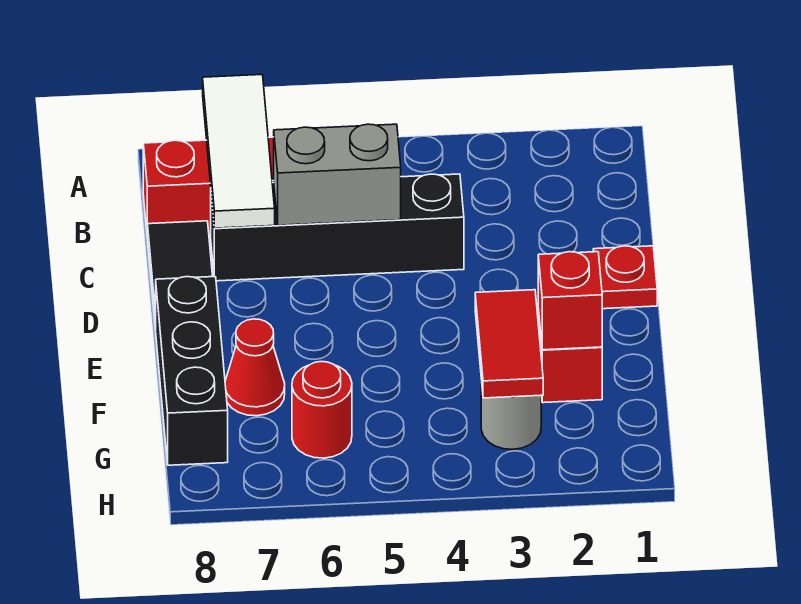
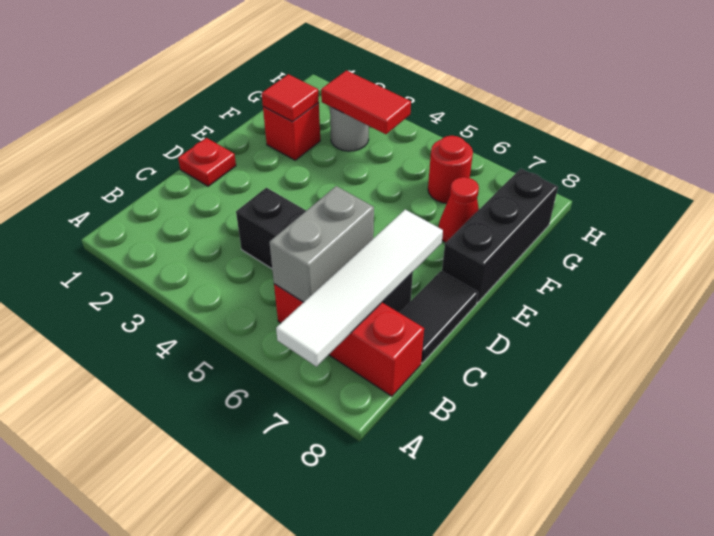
white tile A7:C7 level 2 -> white tile A7:D7 level 2
grey brick C5:C6 level 2 -> grey brick B6:C6 level 2
red brick F2 level 2 -> red tile F2 level 2
red tile F3:G3 level 2 -> red tile G3:G4 level 2

